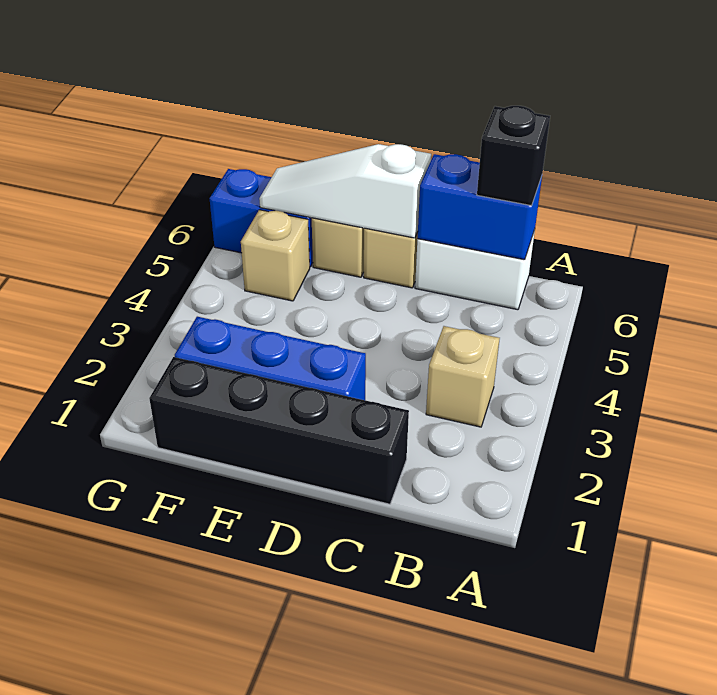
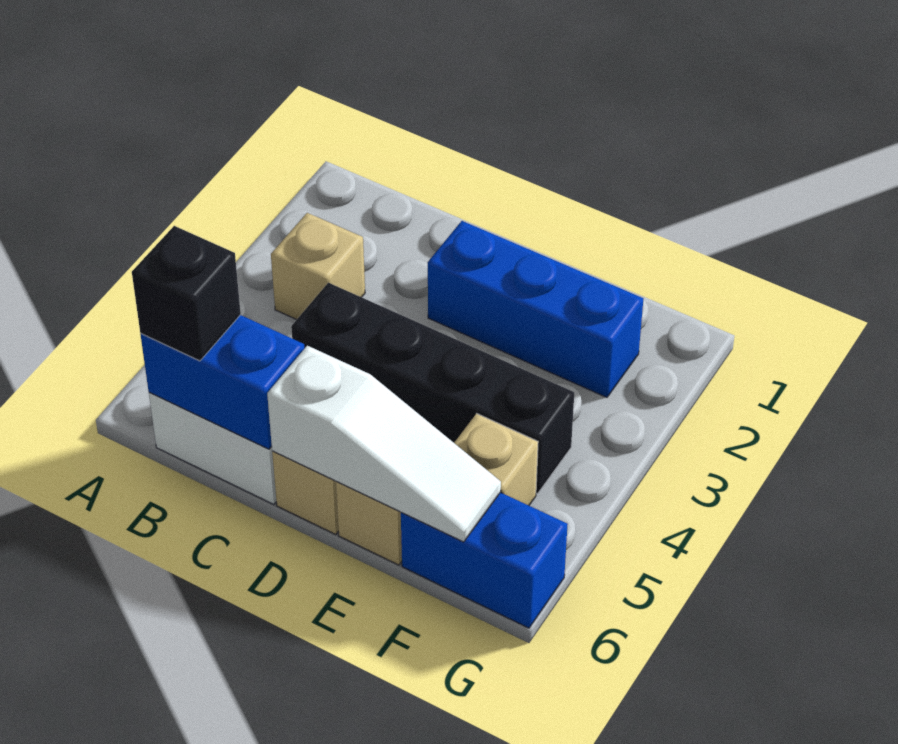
black brick C1:F1 level 1 -> black brick C4:F4 level 1

